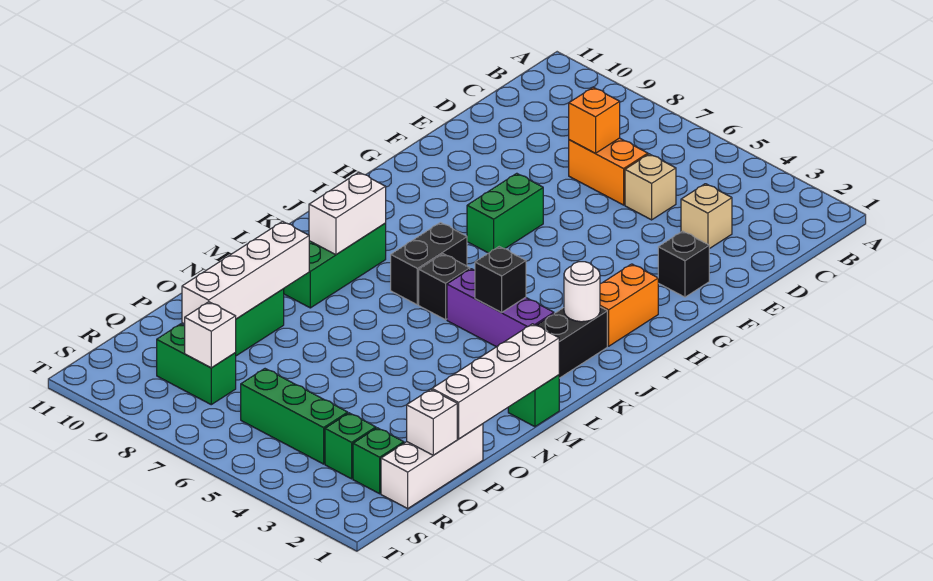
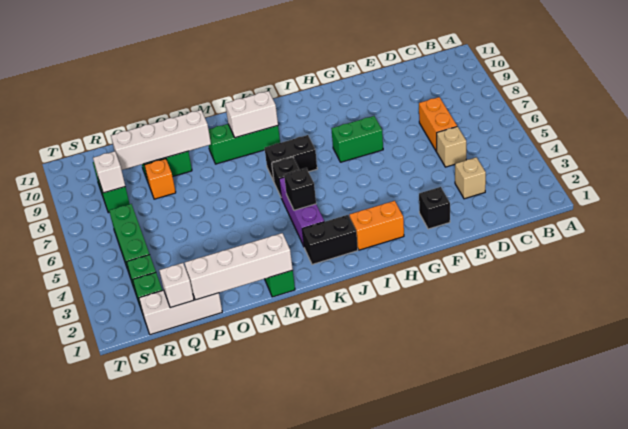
orange brick D7 level 2 -> orange brick P8 level 1
white round brick J2 level 2 -> none

